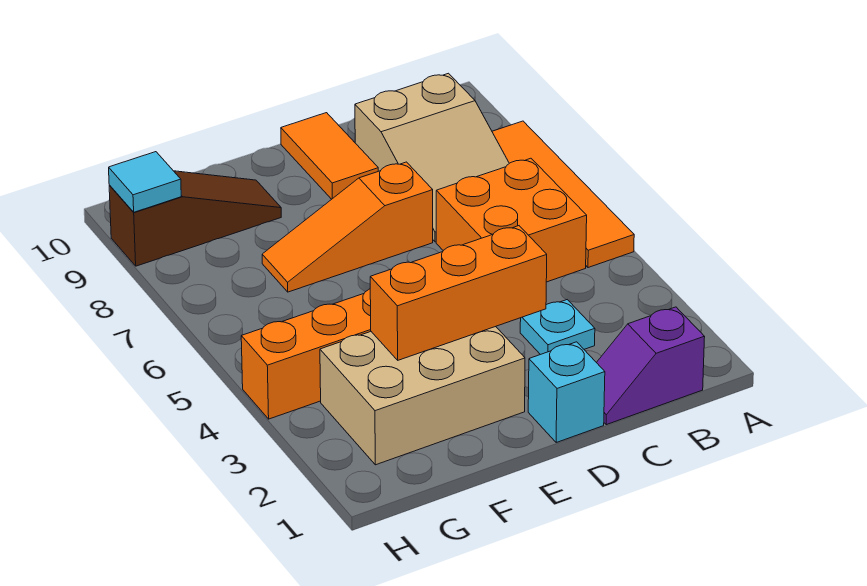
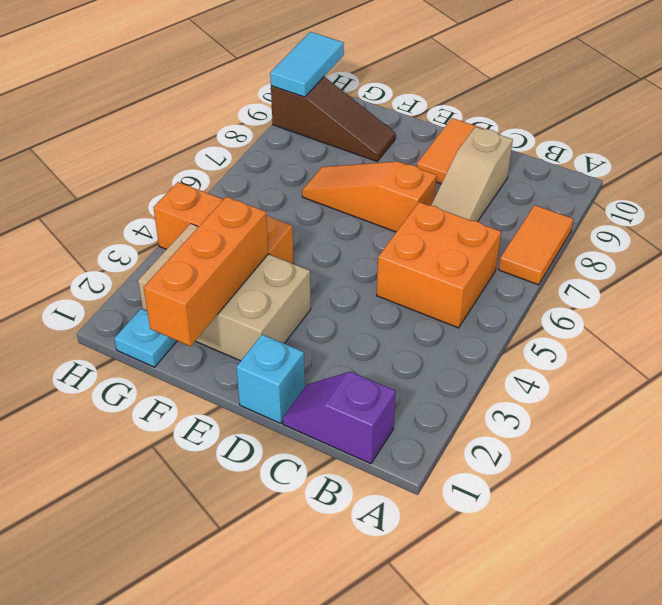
orange tile A5:A8 level 1 -> orange tile A7:A8 level 1
tan slope B7:C9 level 1 top 9 -> tan slope C7:C9 level 1 top 9
cyan plate C3 level 1 -> cyan plate G1 level 1
orange brick D3:F3 level 2 -> orange brick F1:F3 level 2
cyan tile H9 level 2 -> cyan tile H9:H10 level 2

